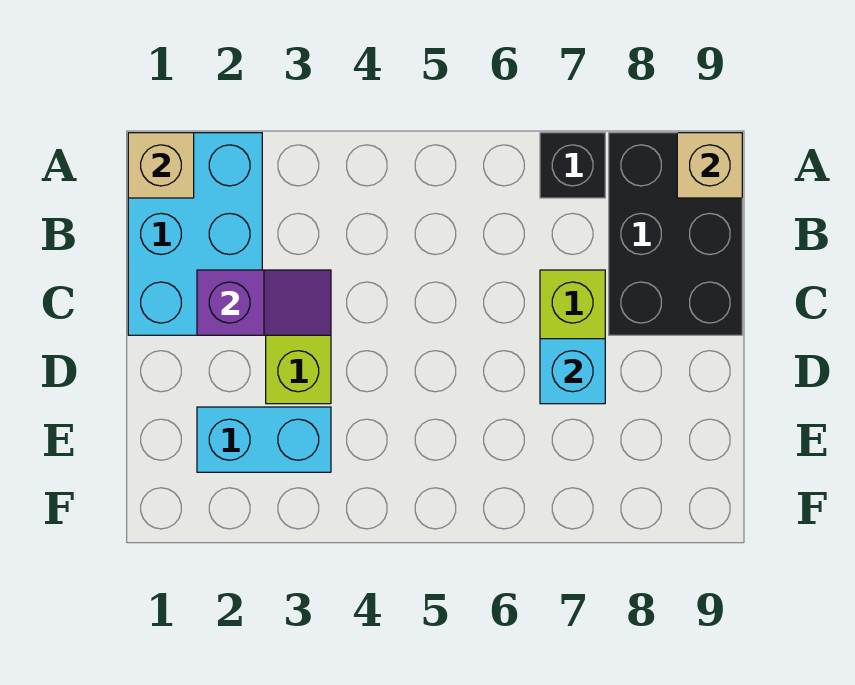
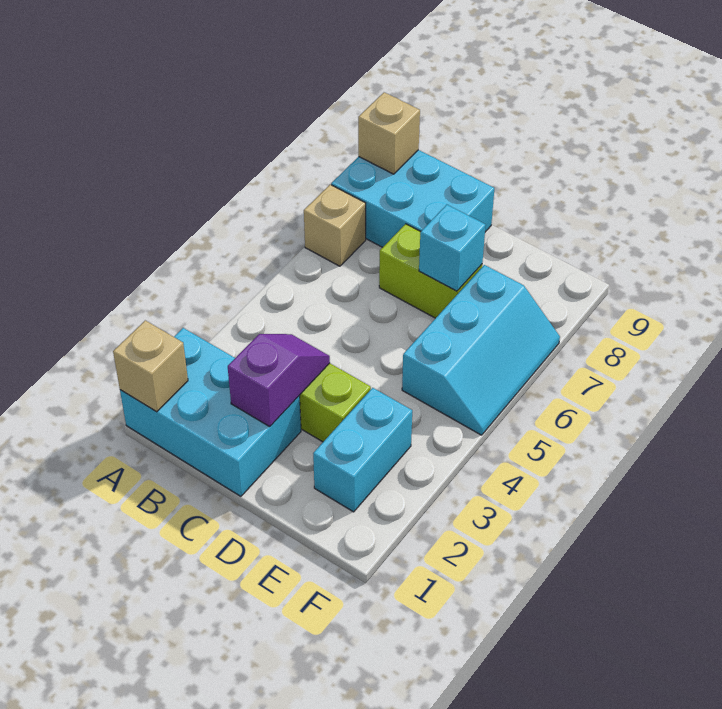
black brick A7 level 1 -> tan brick A7 level 1
black brick A8:C9 level 1 -> cyan brick A8:C9 level 1
none -> cyan slope E5:F7 level 1 top E

